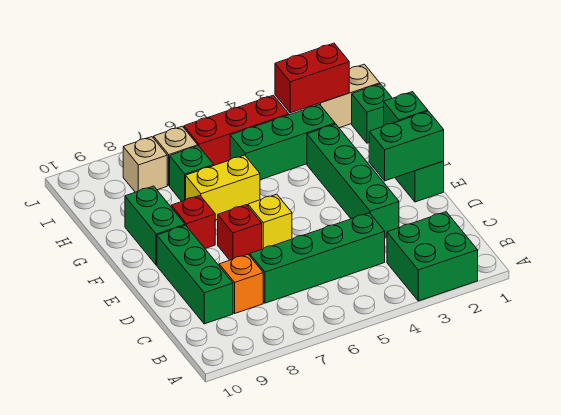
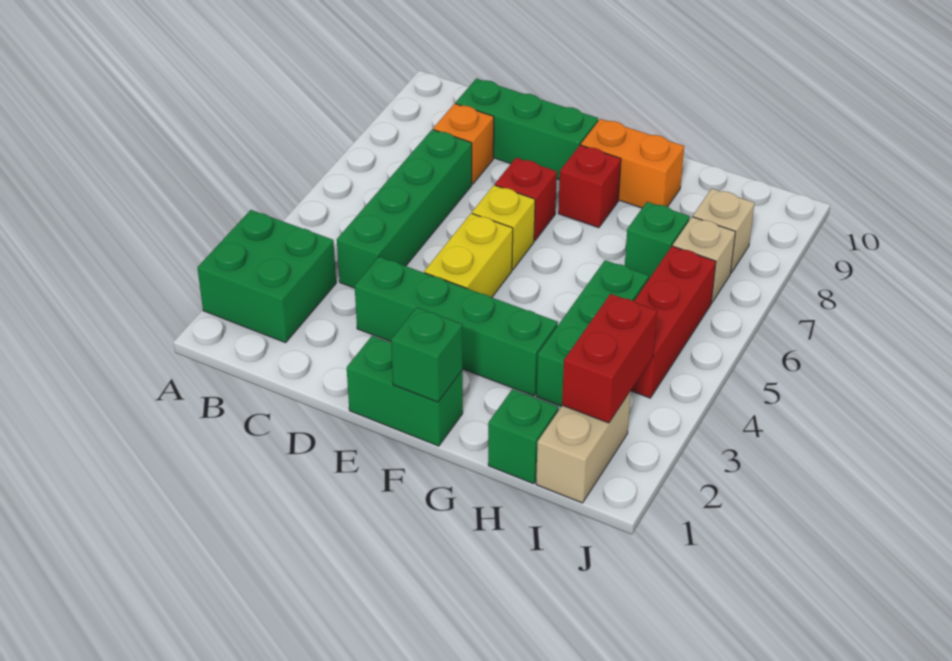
green brick E1:E2 level 2 -> none
green brick F9:G9 level 1 -> orange brick F9:G9 level 1
yellow brick G6:G7 level 1 -> yellow brick E4:E5 level 1

